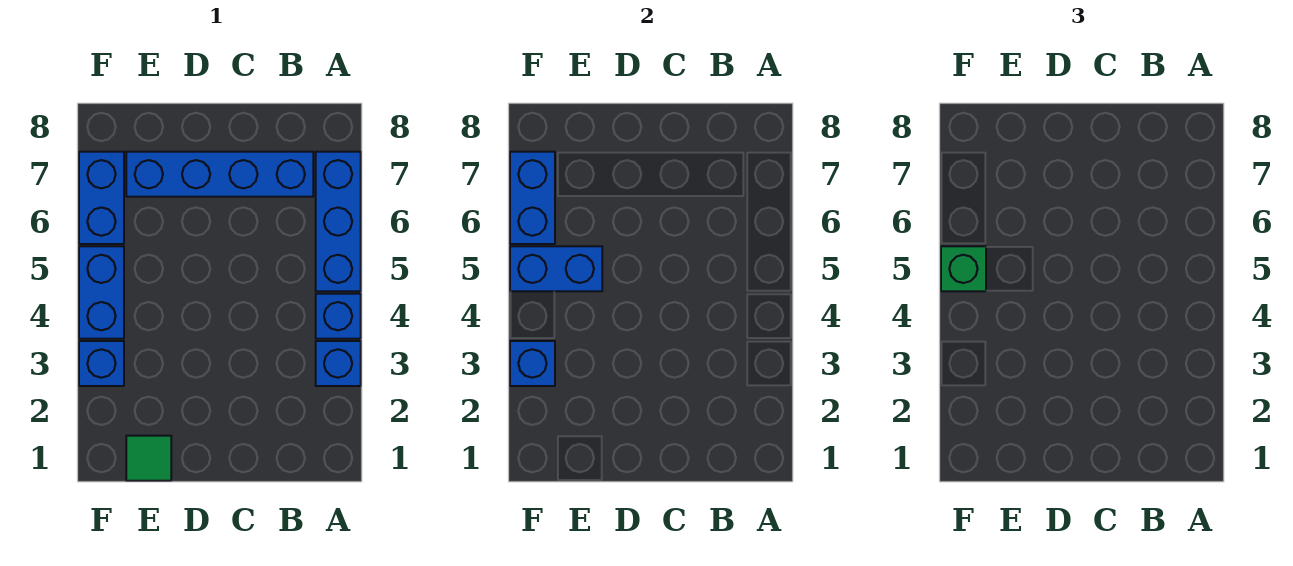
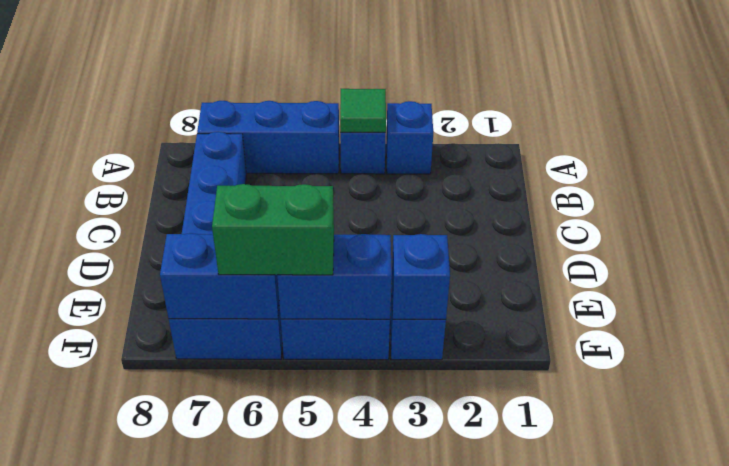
green tile E1 level 1 -> green tile A4 level 2
blue brick E5:F5 level 2 -> blue brick F4:F5 level 2
green brick F5 level 3 -> green brick F5:F6 level 3

